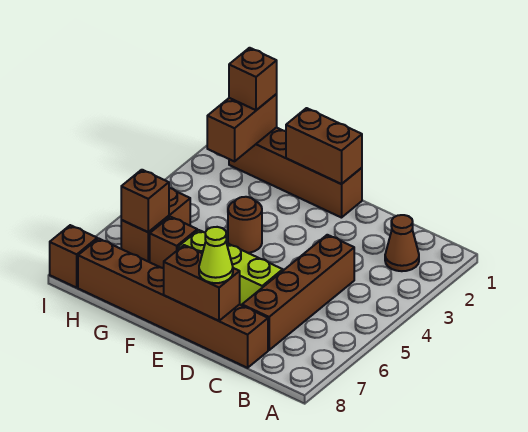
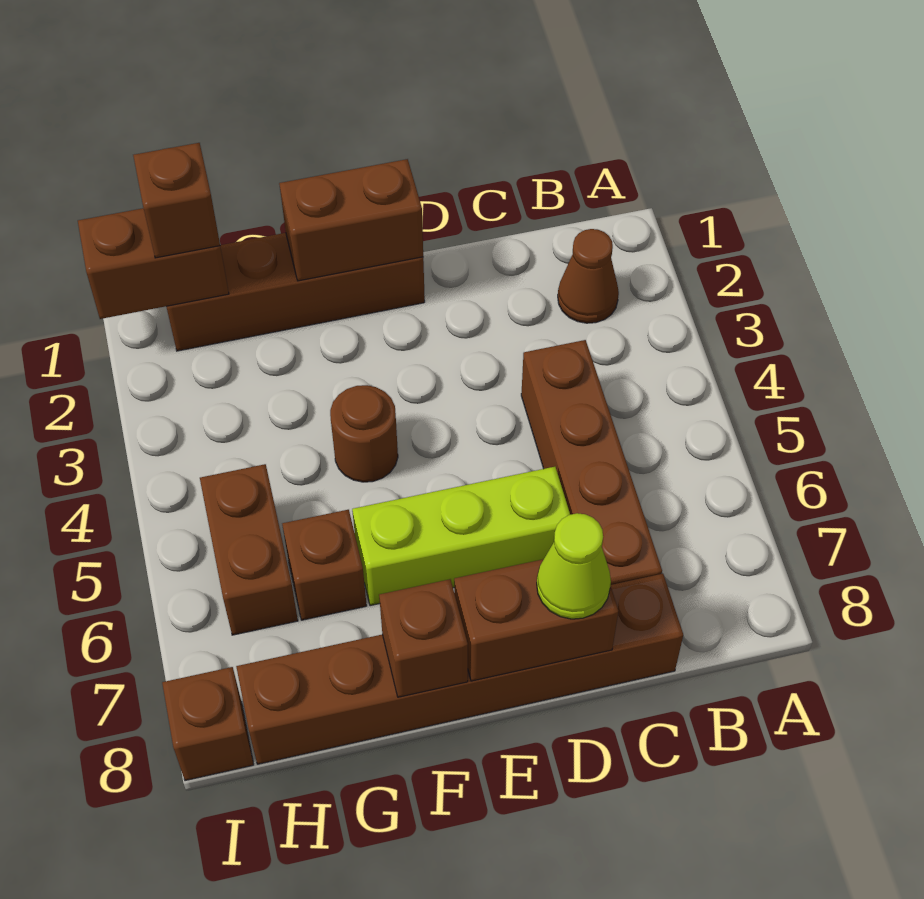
brown brick H1:H2 level 2 -> brown brick H1:I1 level 2
brown brick H6 level 2 -> brown brick F8 level 2

